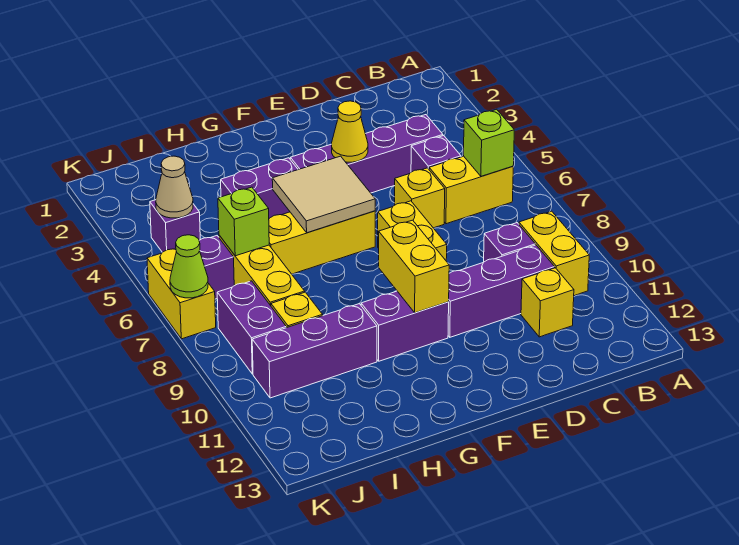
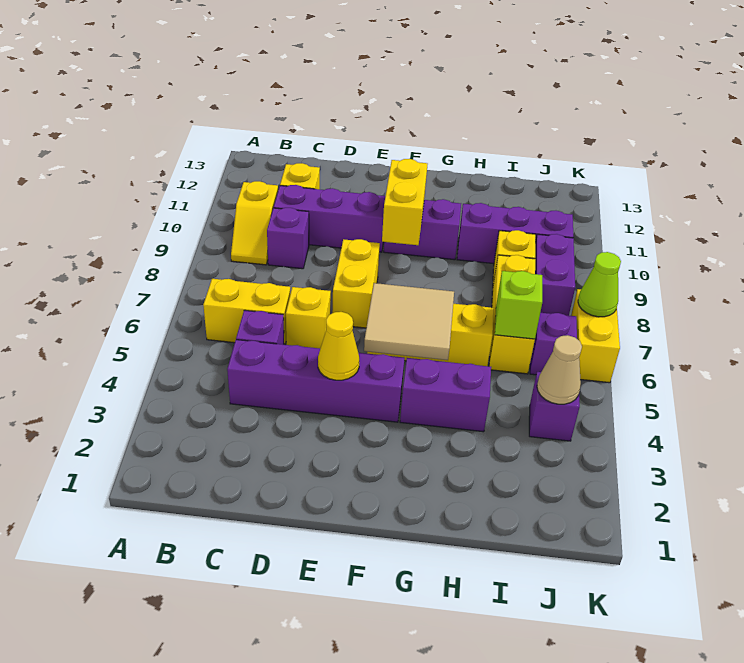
lime brick B6 level 2 -> none
yellow brick B9:B10 level 1 -> yellow slope B9:B10 level 1 top 10

